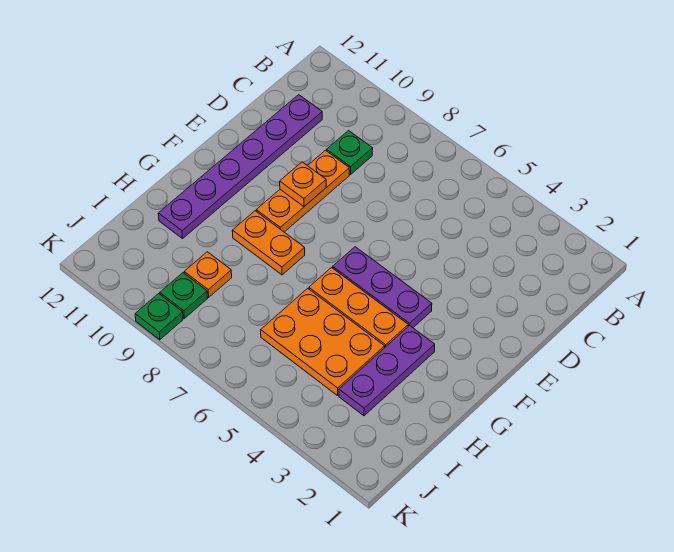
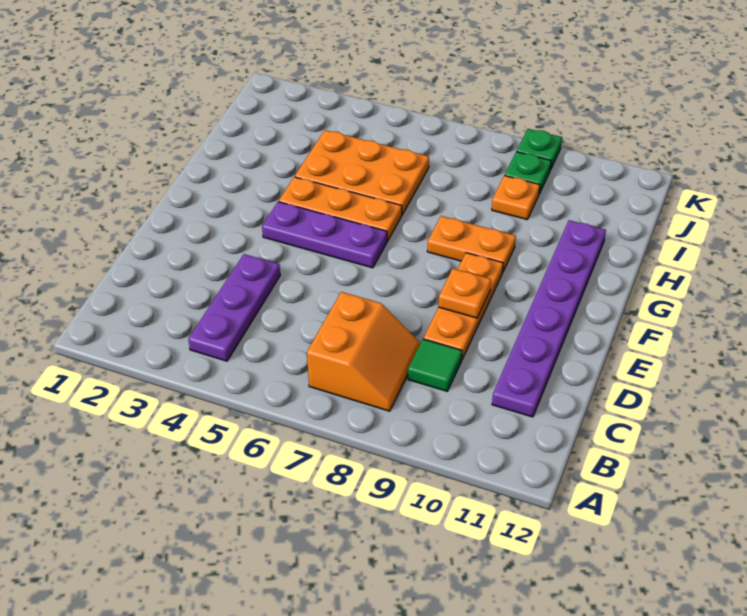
none -> orange slope B7:C8 level 1 top 7
green plate C9 level 1 -> green tile C9 level 1
purple plate G3:I3 level 1 -> purple plate B4:D4 level 1

